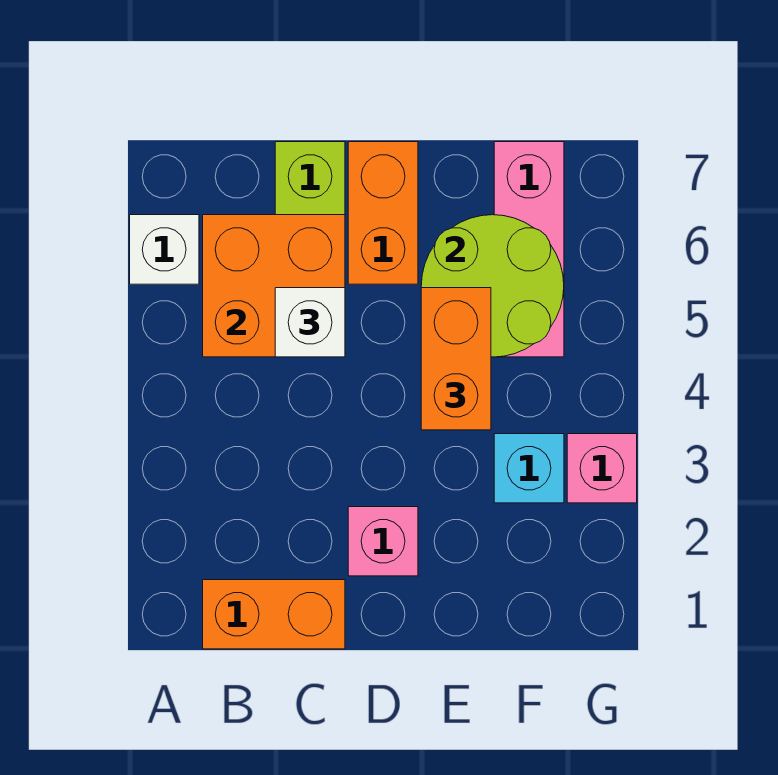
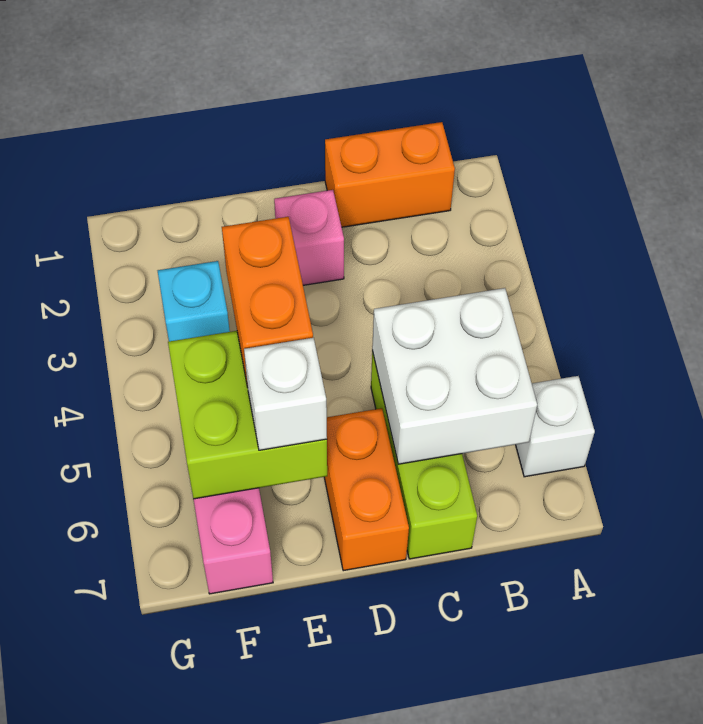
orange brick B5:C6 level 2 -> white brick B5:C6 level 2
white brick C5 level 3 -> white brick E6 level 3
lime round brick E5:F6 level 2 -> lime brick E5:F6 level 2
pink brick G3 level 1 -> none

